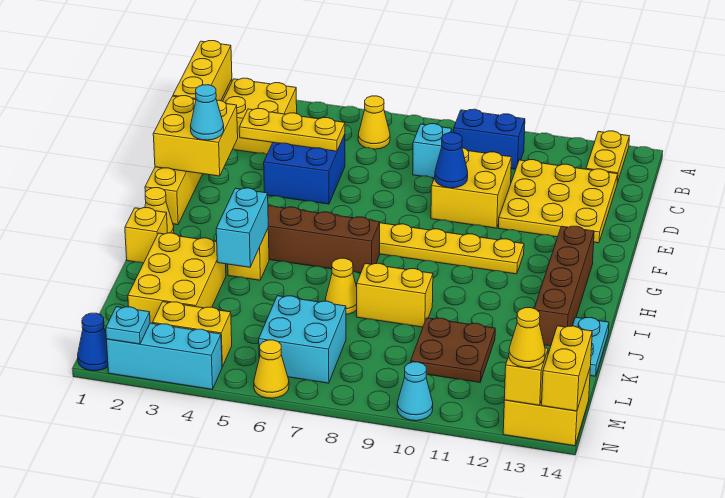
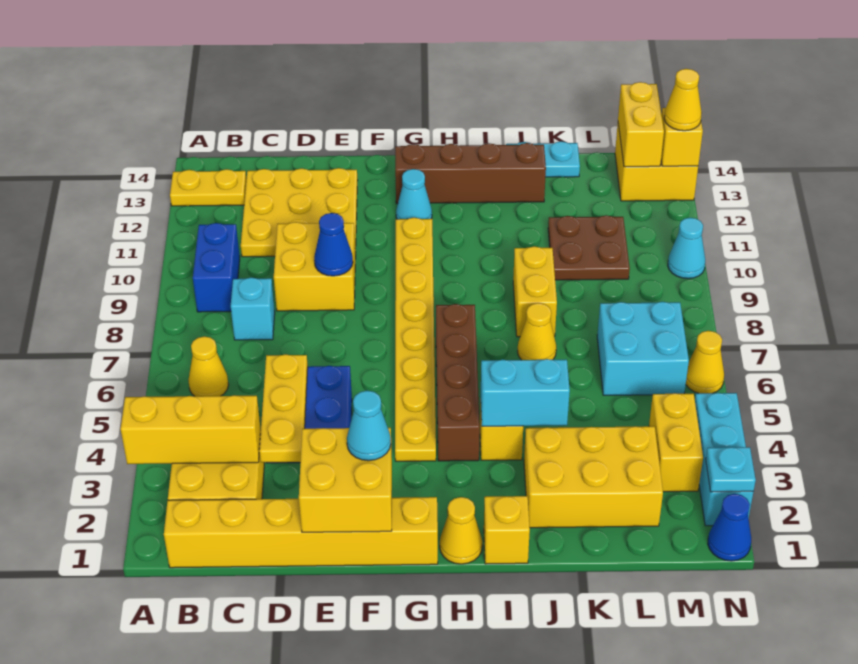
yellow brick B1:D1 level 2 -> yellow brick A3:C3 level 2
none -> cyan cone G12 level 1
yellow brick M14:N14 level 2 -> yellow brick M13:M14 level 2

